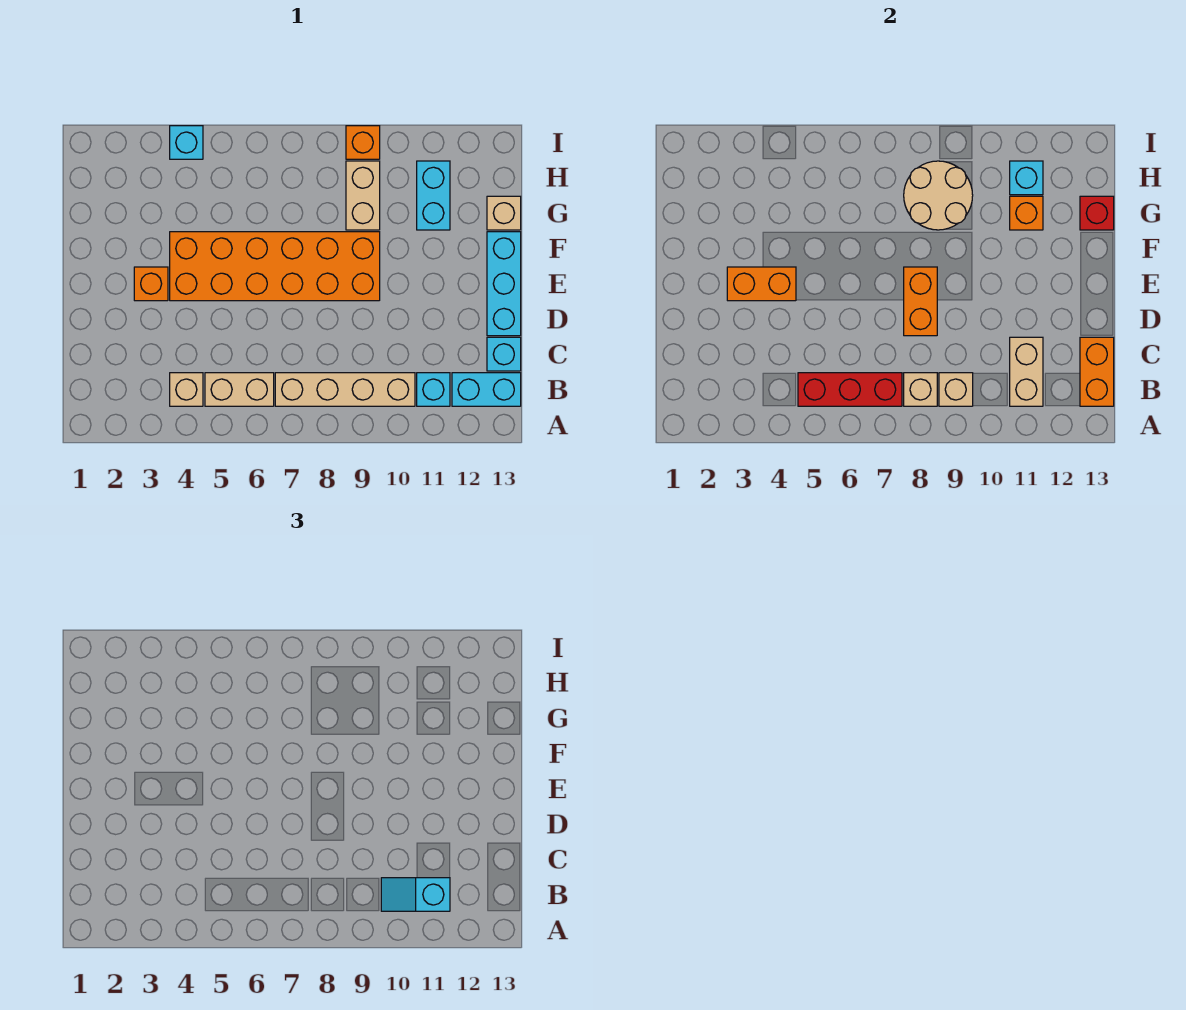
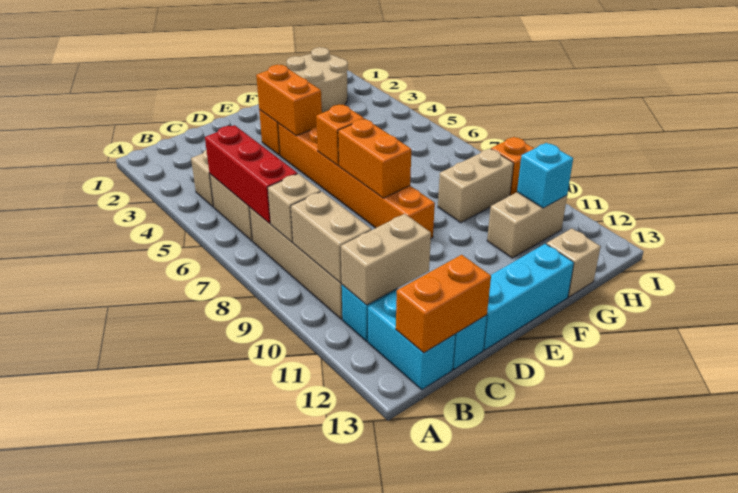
tan brick B9 level 2 -> tan brick B9:B10 level 2
cyan slope B10:B11 level 3 top 11 -> none
orange brick D8:E8 level 2 -> orange brick E7:E8 level 2
orange brick E4:F9 level 1 -> orange brick E4:E9 level 1
tan round brick G8:H9 level 2 -> tan round brick G1:H2 level 1
cyan brick G11:H11 level 1 -> tan brick G11:H11 level 1
orange brick G11 level 2 -> orange brick E6 level 2
red brick G13 level 2 -> none
cyan brick I4 level 1 -> none

